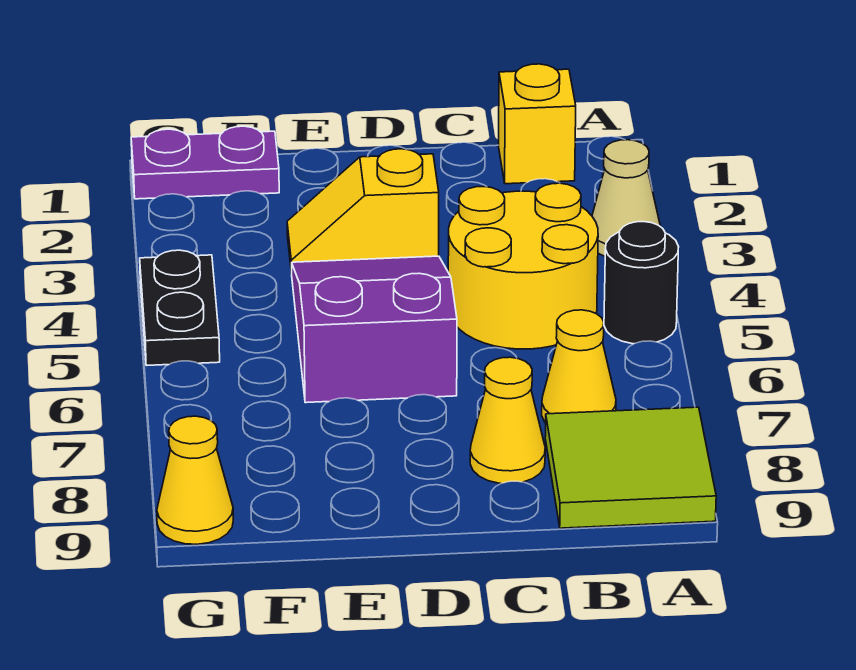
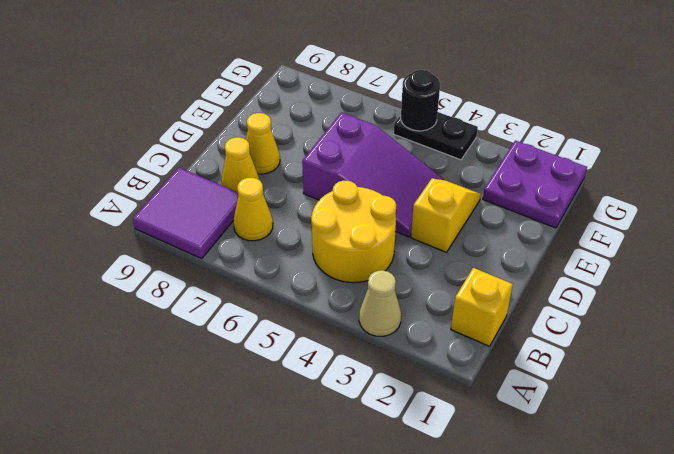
black round brick A5 level 1 -> black round brick G5 level 2
lime tile A8:B9 level 1 -> purple tile A8:B9 level 1
purple plate F1:G1 level 1 -> purple plate F1:G2 level 1
yellow cone G9 level 1 -> yellow cone D8 level 1

